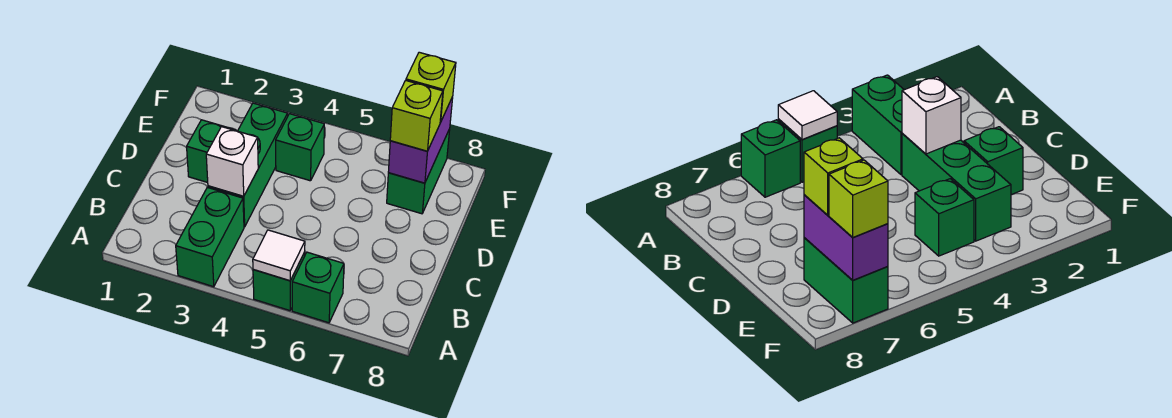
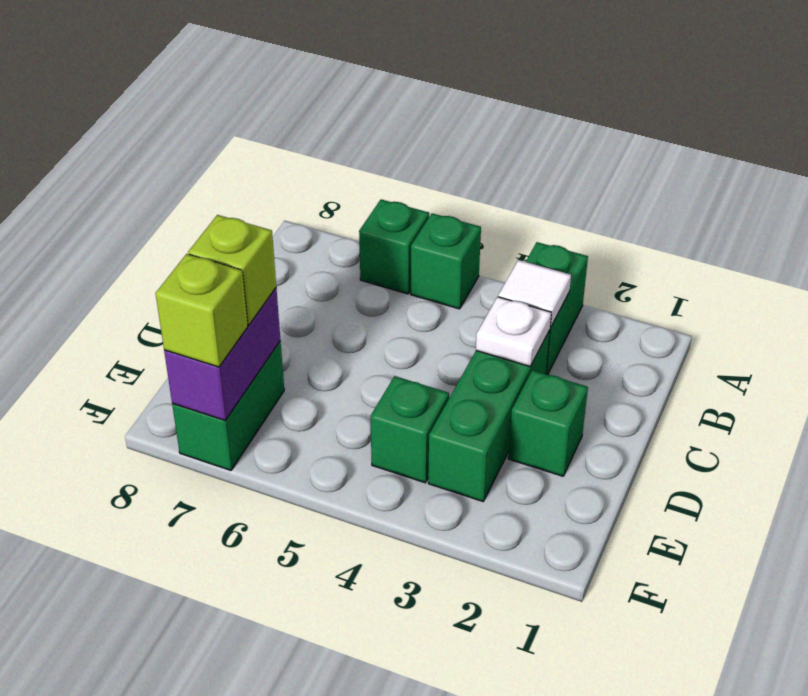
white tile A5 level 2 -> white tile B3 level 2
white brick C3 level 2 -> white plate C3 level 2

